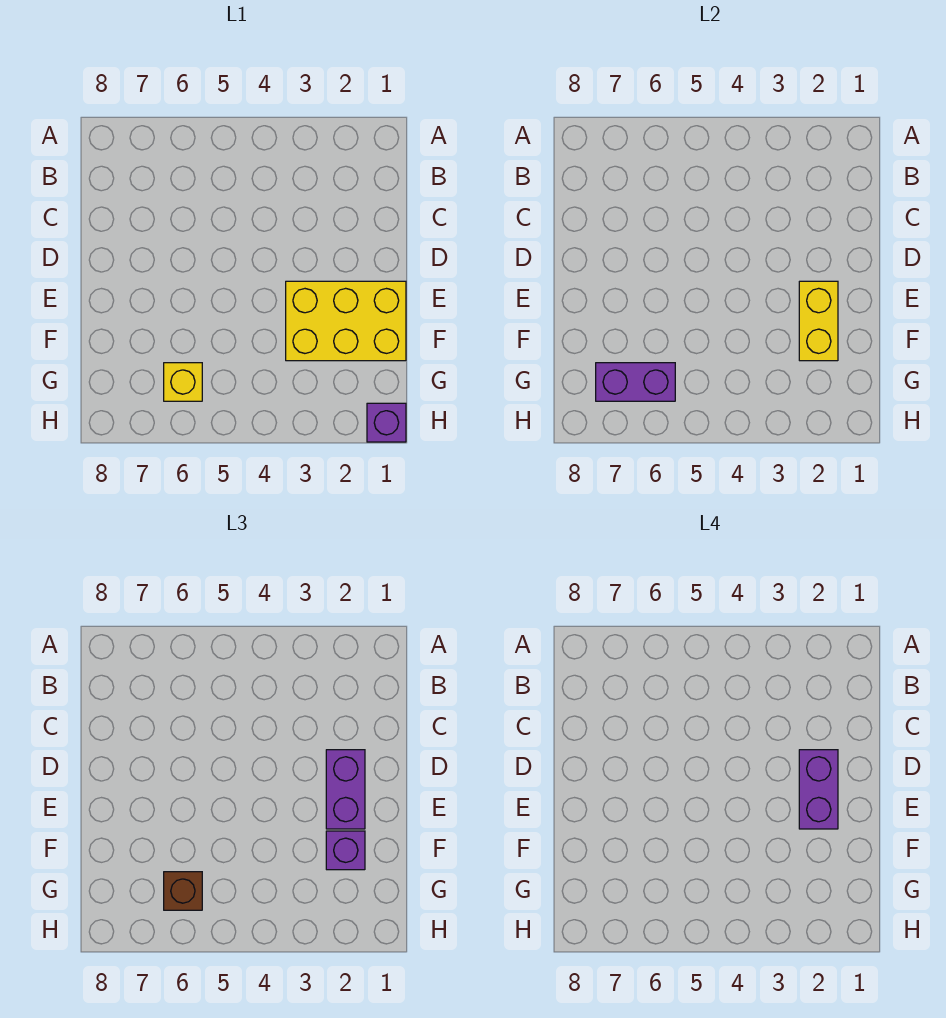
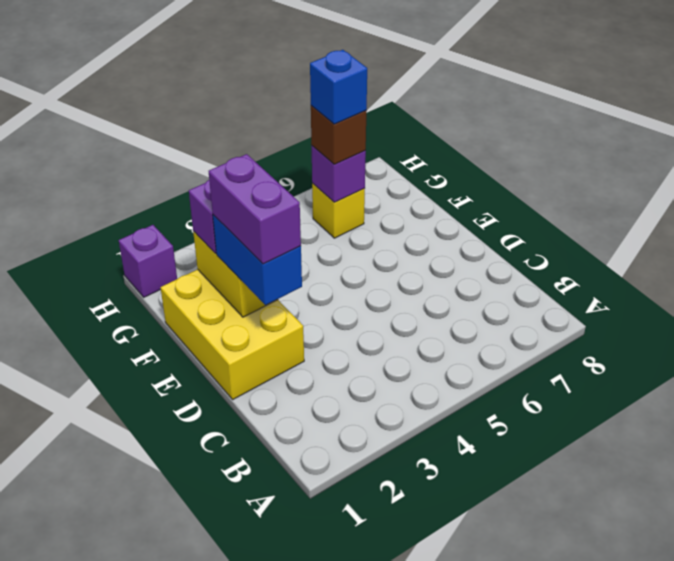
purple brick D2:E2 level 3 -> blue brick D2:E2 level 3
yellow brick E1:F3 level 1 -> yellow brick D1:F2 level 1
purple brick G6:G7 level 2 -> purple brick G6 level 2
none -> blue brick G6 level 4

